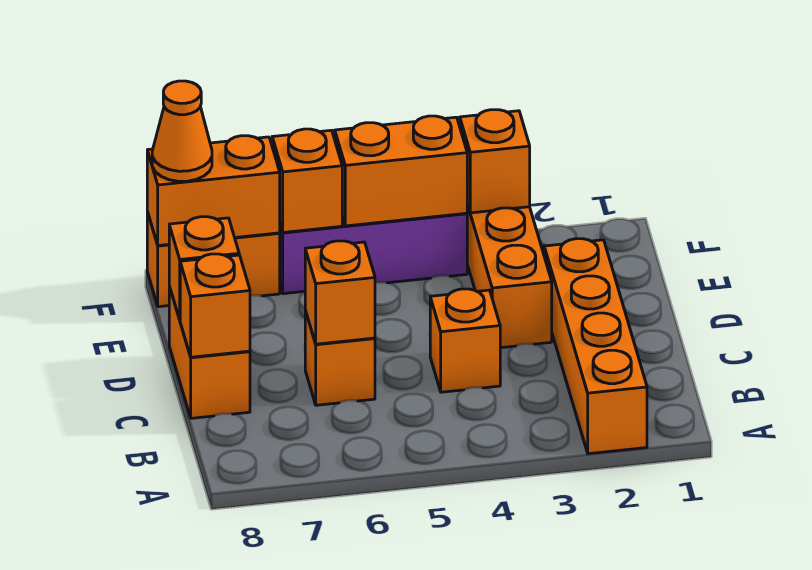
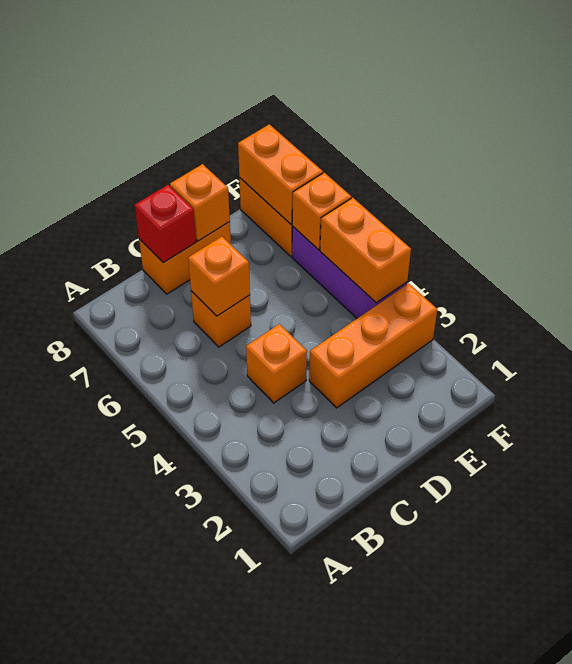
orange brick A2:D2 level 1 -> none
orange brick C8 level 2 -> red brick C8 level 2
orange brick F3 level 2 -> none
orange cone F8 level 3 -> none

